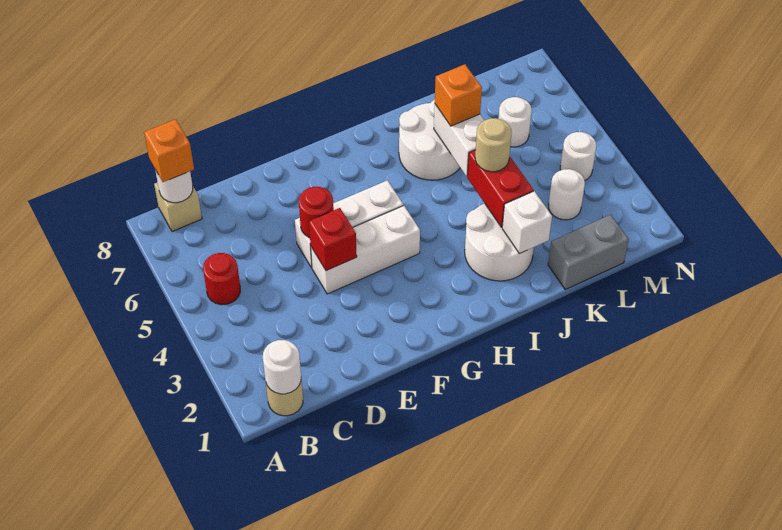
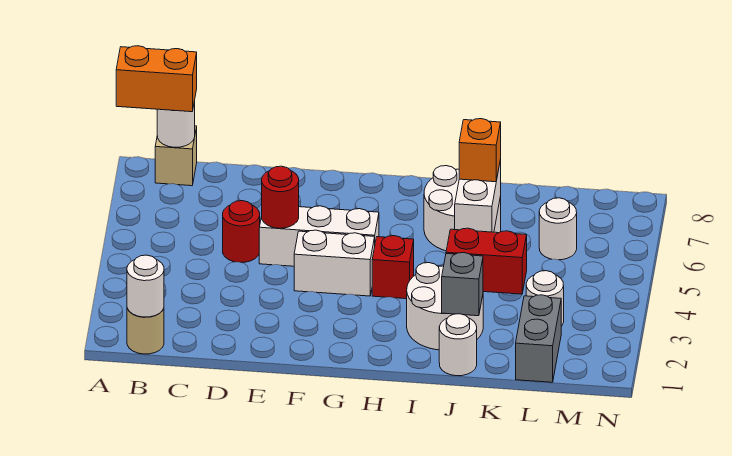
red round brick B5 level 1 -> red round brick D5 level 1
orange brick B8 level 3 -> orange brick A8:B8 level 3
white brick E4:G4 level 1 -> white brick F4:G4 level 1
red brick E4 level 2 -> red brick H4 level 1
white brick J2 level 2 -> grey brick J2 level 2
red brick J3:J4 level 2 -> red brick J3:K3 level 2
tan round brick J4 level 3 -> none
grey brick K1:L1 level 1 -> grey brick L1:L2 level 1
white round brick M4 level 1 -> white round brick J1 level 1

